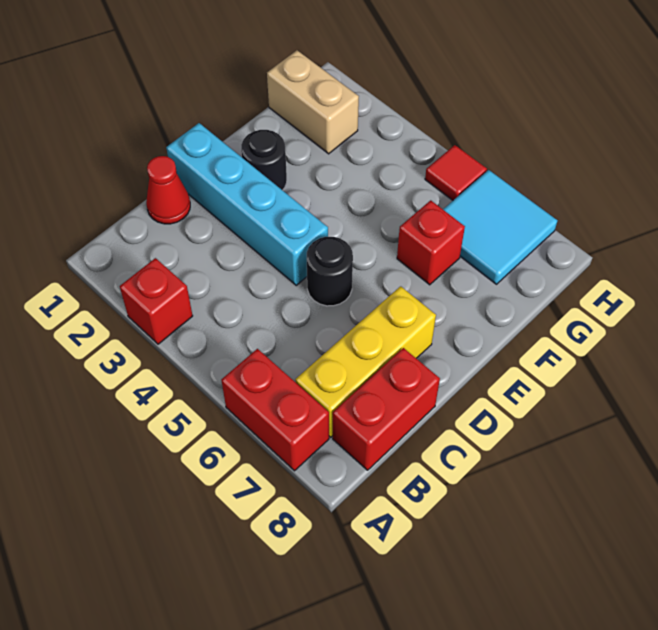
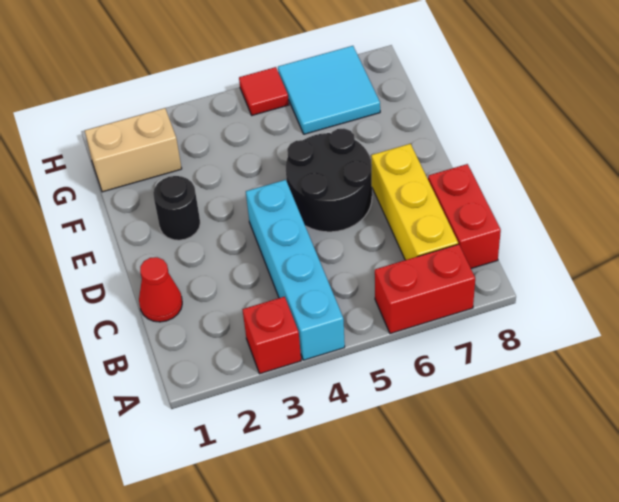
cyan brick D1:D4 level 1 -> cyan brick A4:D4 level 1
black round brick D5 level 1 -> black round brick D5:E6 level 1
red brick F6 level 1 -> none

